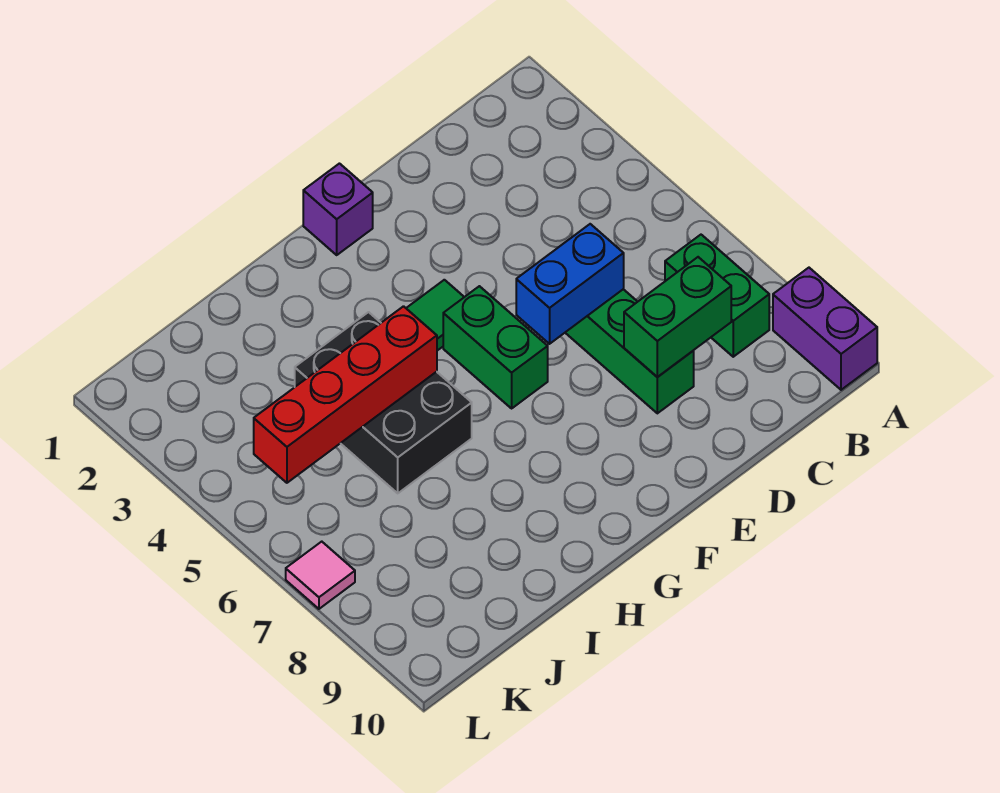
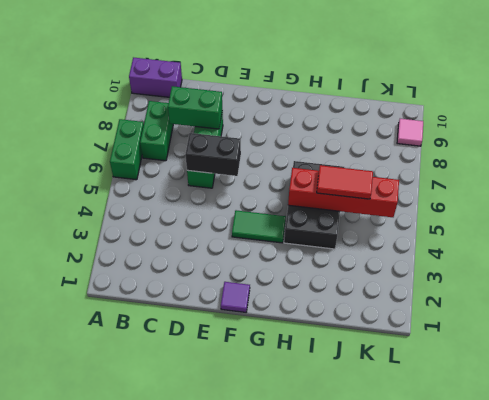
purple brick A9:A10 level 1 -> purple brick A10:B10 level 1
blue brick D6:E6 level 2 -> black brick D6:E6 level 2
purple brick F1 level 1 -> purple tile F1 level 1
green brick F5:F6 level 1 -> green brick A6:A7 level 1
none -> red tile I5:J5 level 3
pink tile L7 level 1 -> pink tile L9 level 1

